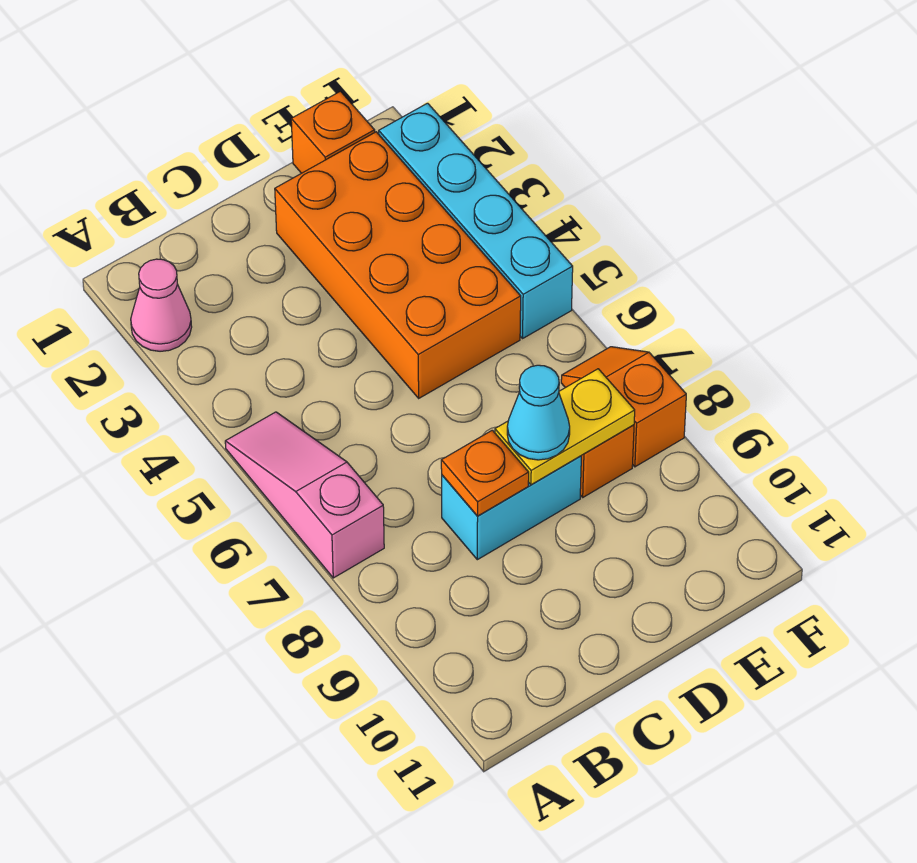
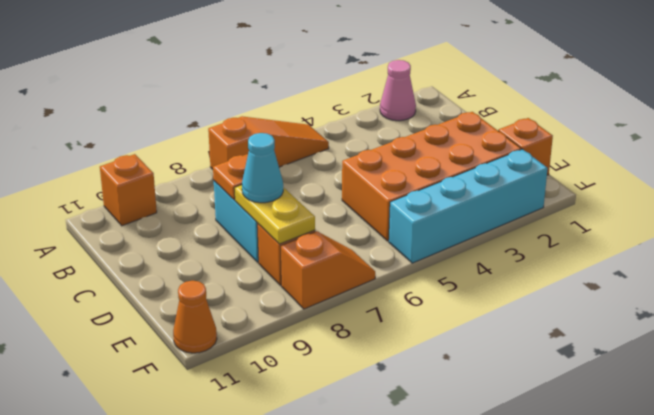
pink slope A5:A7 level 1 top 7 -> orange slope A5:A7 level 1 top 7
none -> orange brick A10 level 1
none -> orange cone F11 level 1

